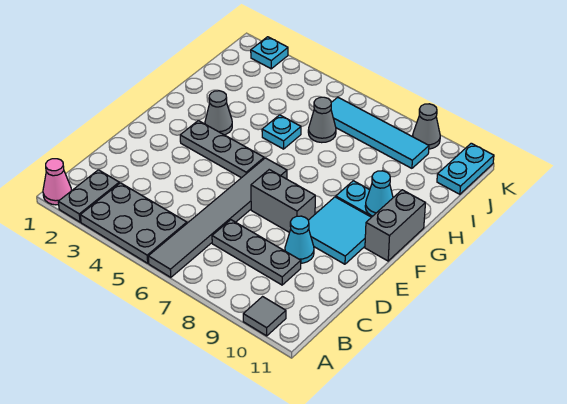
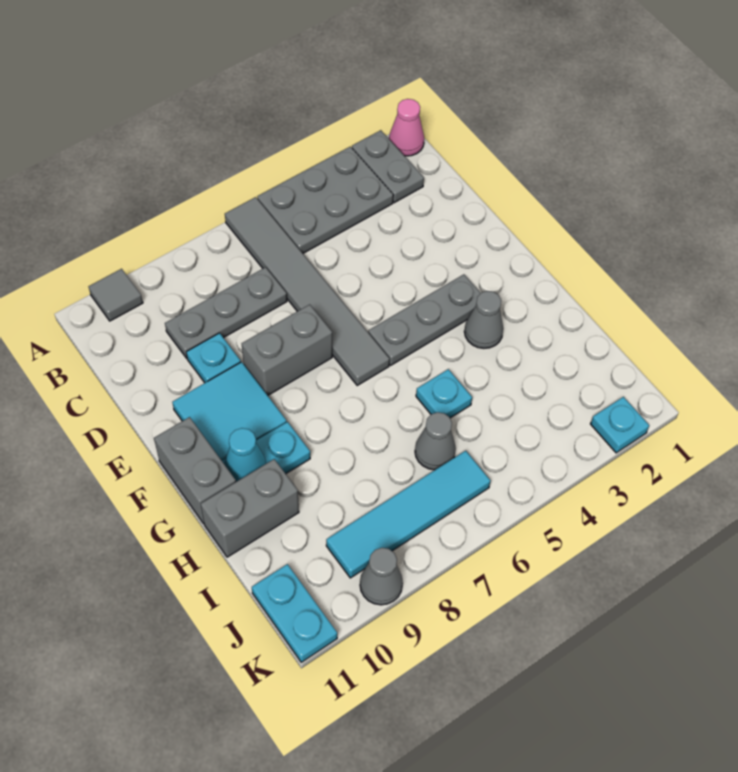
cyan cone D9 level 1 -> cyan plate D9 level 1
none -> grey brick H10:H11 level 1

